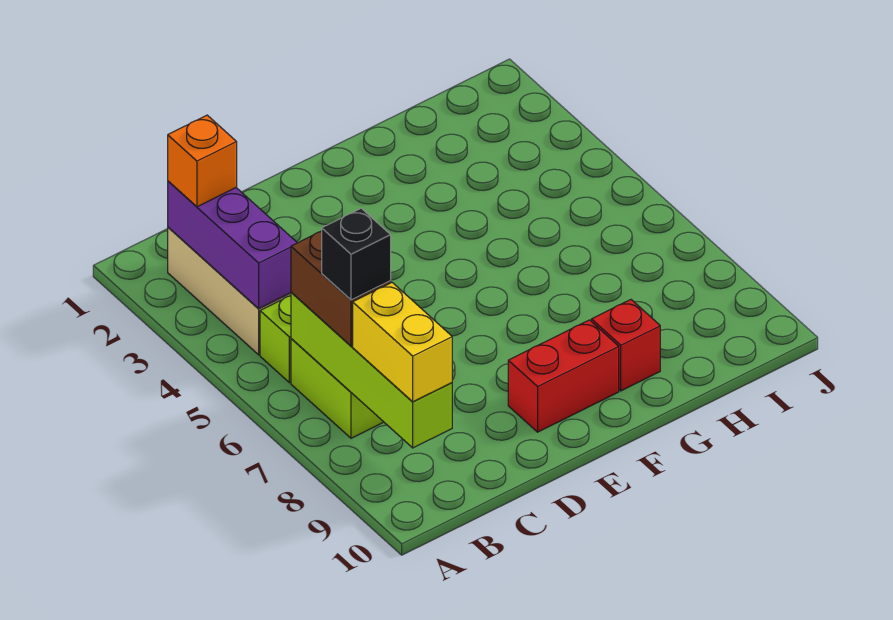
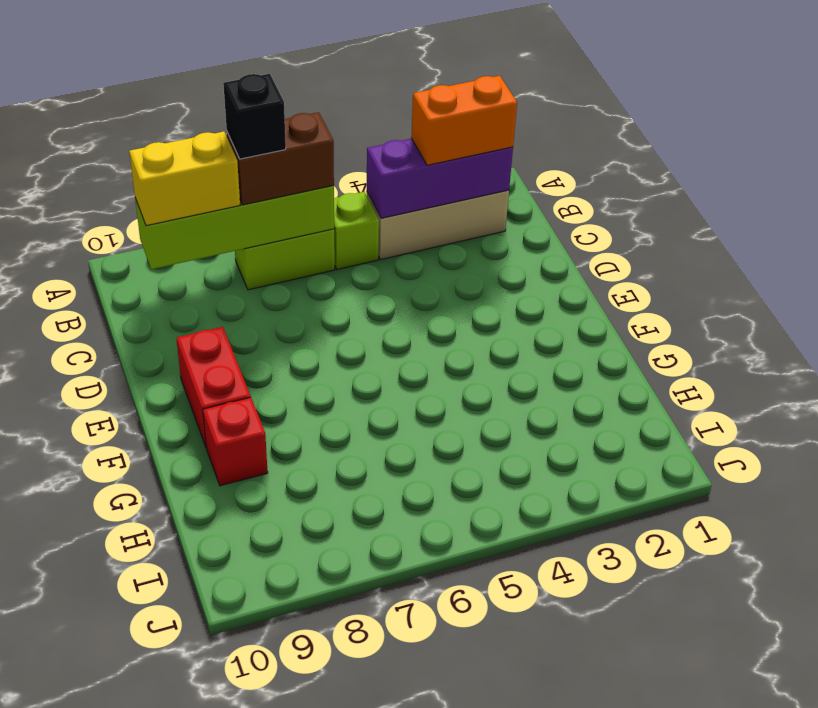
orange brick B2 level 3 -> orange brick B2:B3 level 3

